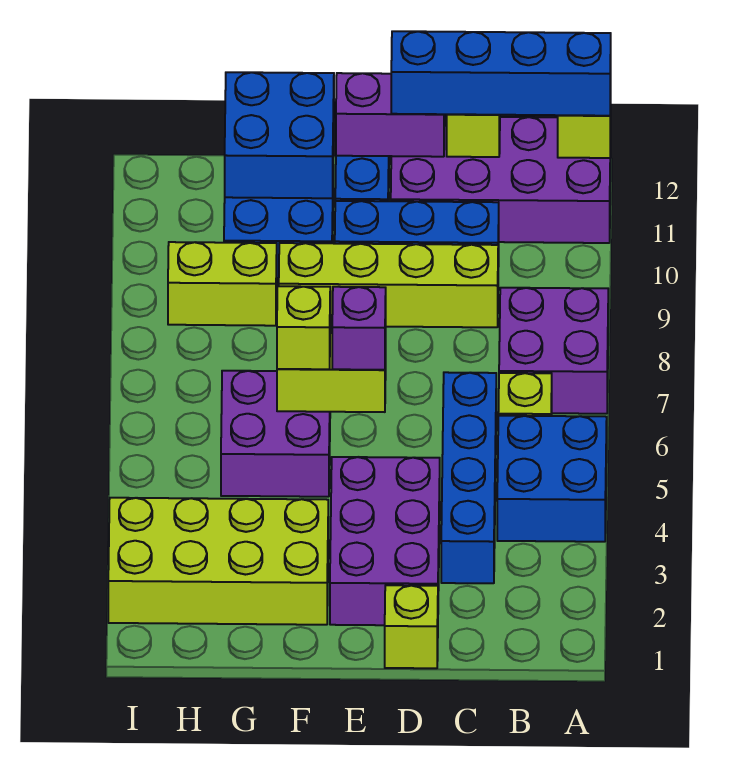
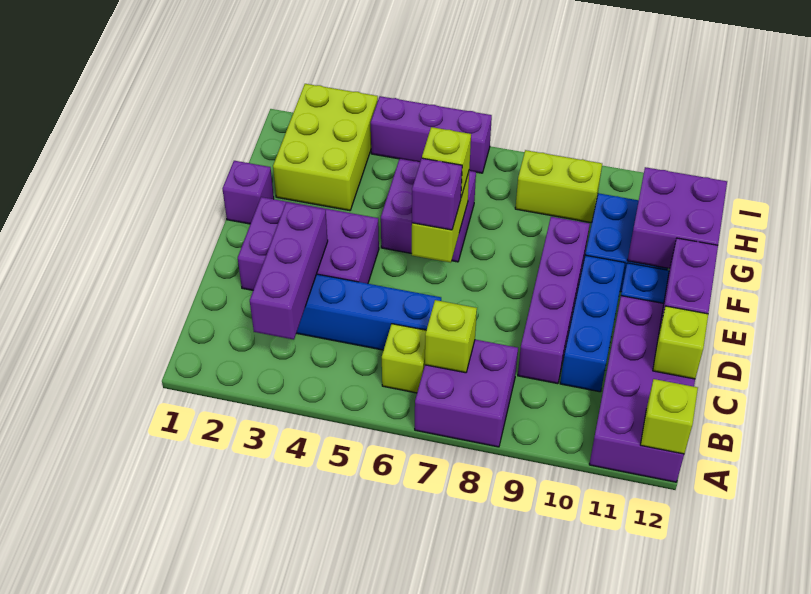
blue brick A4:B5 level 1 -> none
blue brick A12:D12 level 3 -> none
none -> purple brick B3:D3 level 2
lime brick C9:F9 level 1 -> purple brick C9:F9 level 1
lime brick D1 level 1 -> lime brick B7 level 2
none -> purple brick F1 level 1
lime brick F2:I3 level 1 -> lime brick G2:I3 level 1
blue brick F11:G12 level 2 -> purple brick F11:G12 level 2
lime brick G9:H9 level 1 -> lime brick H8:H9 level 1
none -> purple brick I4:I6 level 1

